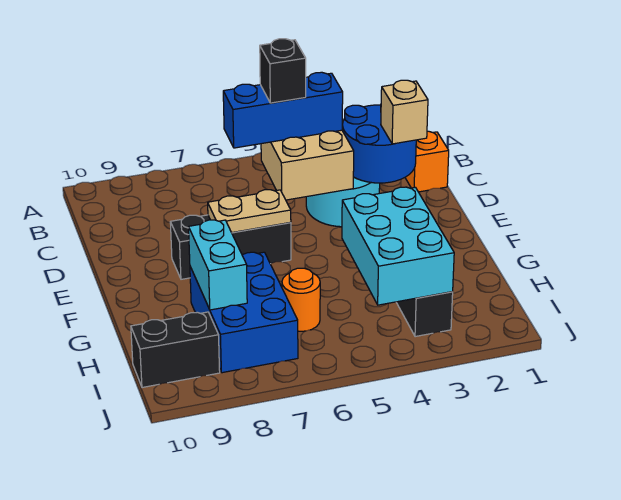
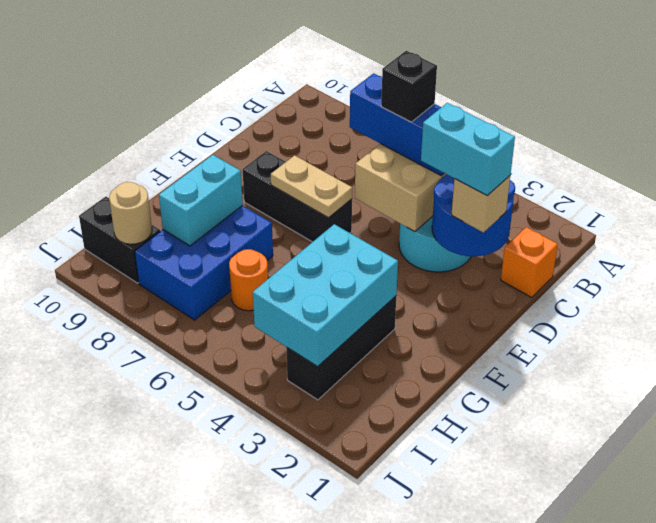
none -> cyan brick D2:D3 level 4
none -> tan round brick I9 level 2

